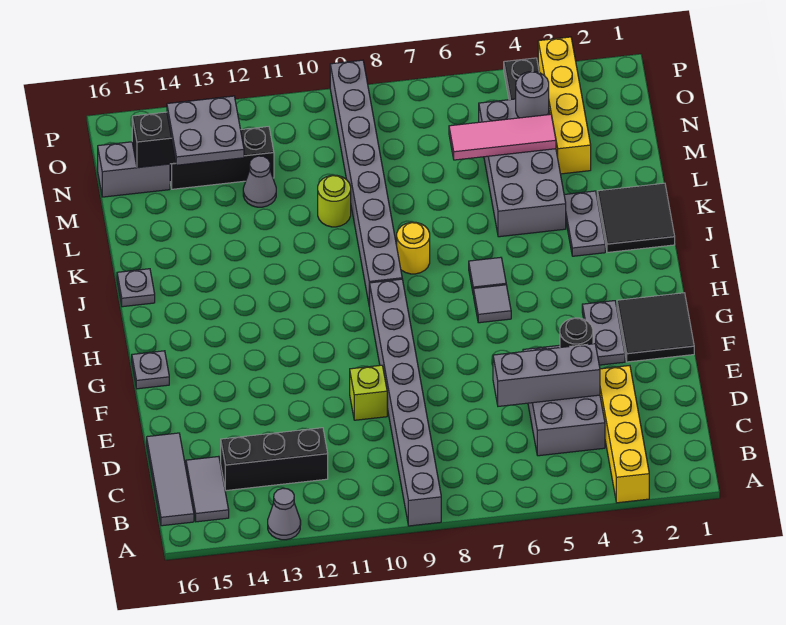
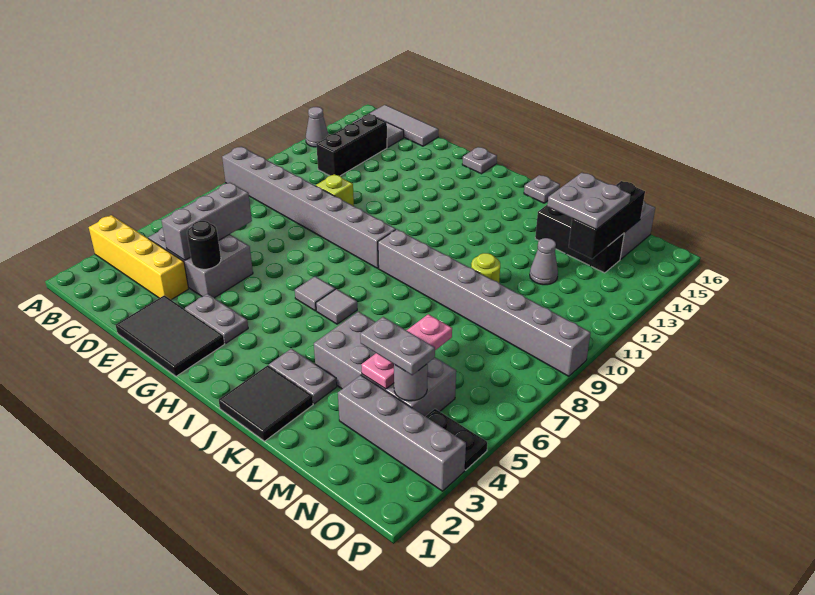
black tile F1:G2 level 1 -> black tile E1:G2 level 1
yellow round brick J8 level 1 -> none
yellow brick M3:P3 level 1 -> grey brick M3:P3 level 1
pink tile M4:M6 level 2 -> pink plate M4:M6 level 2
none -> grey plate M4:N4 level 3
black brick N12:N14 level 1 -> black brick L14:N14 level 1

